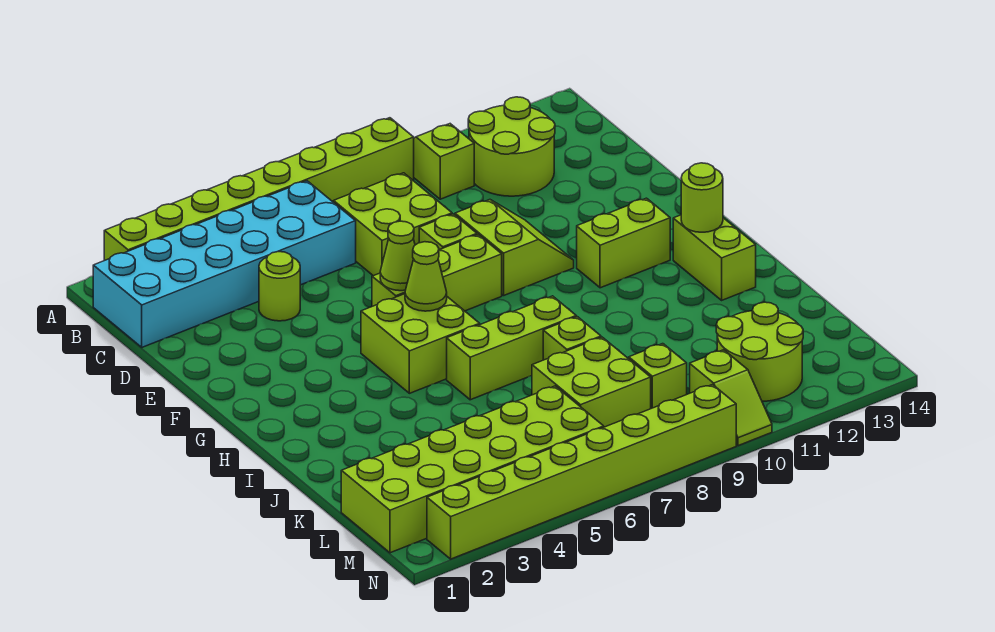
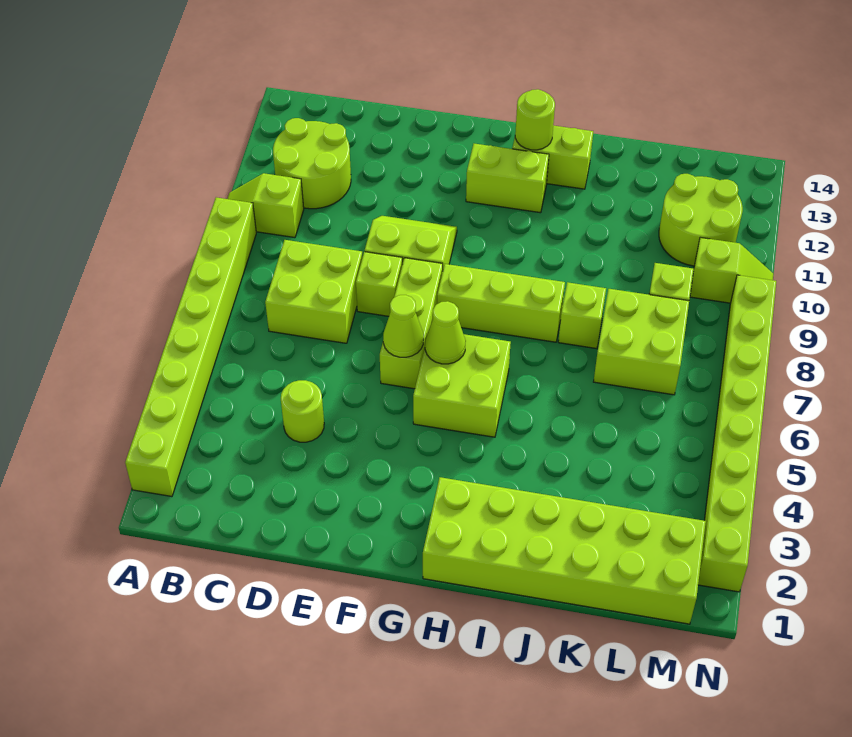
cyan brick B1:C6 level 1 -> none
lime brick G11:G12 level 1 -> lime brick G12:H12 level 1
lime brick I6:I8 level 1 -> lime brick G8:I8 level 1
lime brick L1:M6 level 1 -> lime brick H1:M2 level 1

